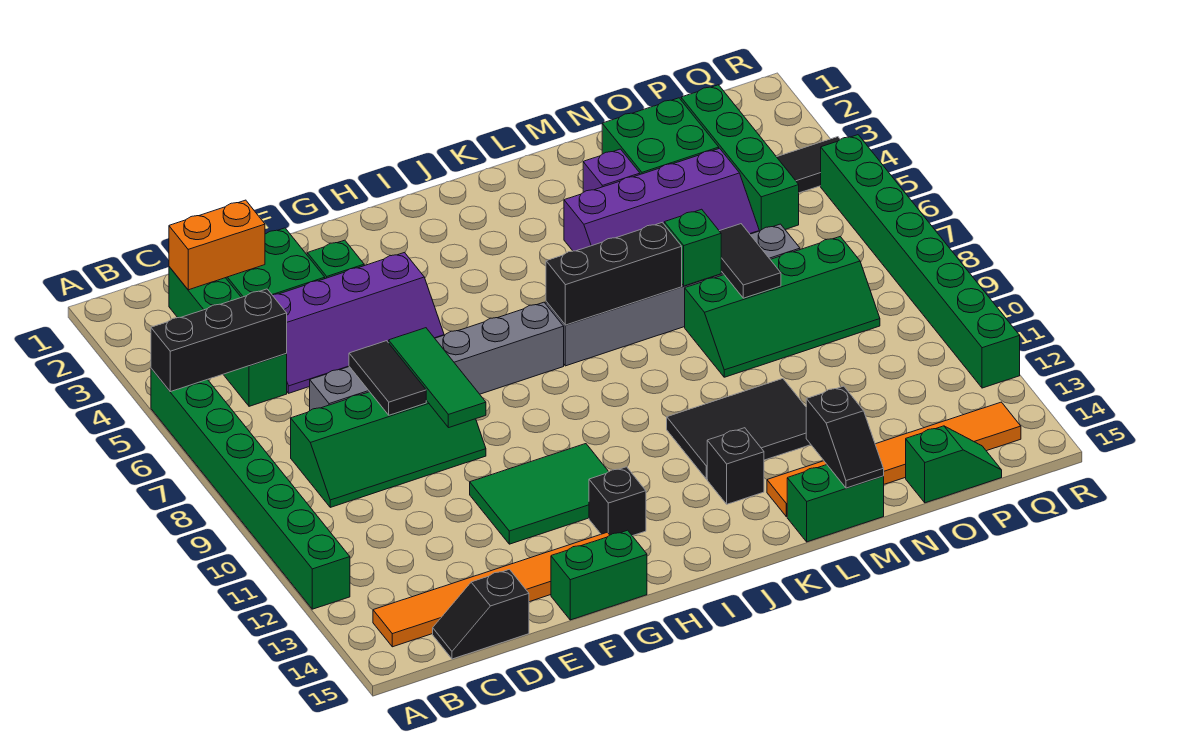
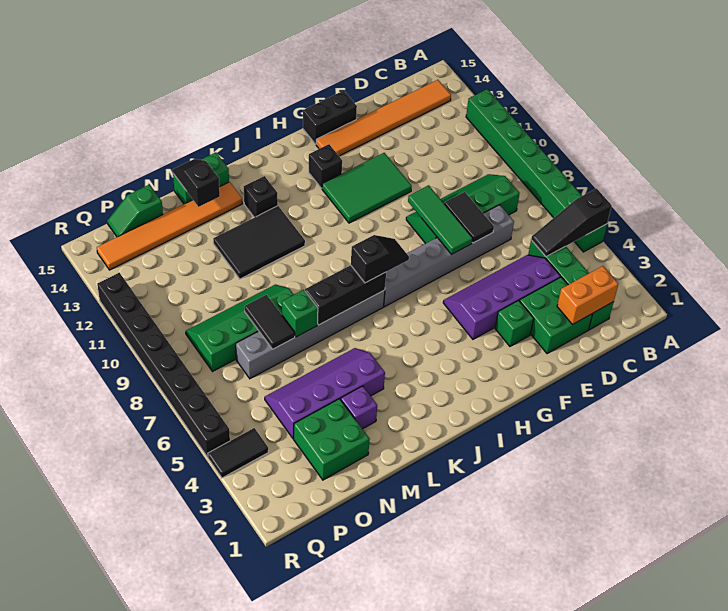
black brick A5:C5 level 2 -> black slope A5:C5 level 2 top A
black slope C15:D15 level 1 top D -> black slope I7:J7 level 3 top J
green brick F15:G15 level 1 -> black brick F15:G15 level 1
green brick P2:P5 level 1 -> none
green brick R5:R12 level 1 -> black brick R5:R12 level 1

